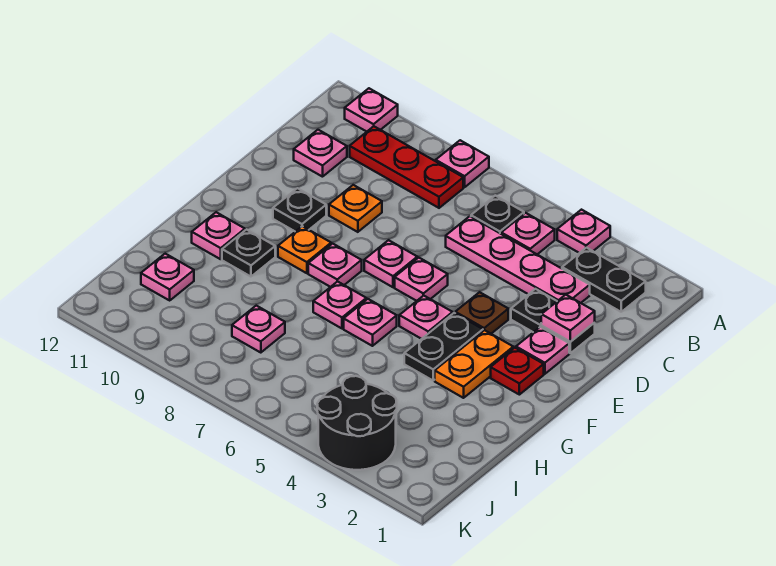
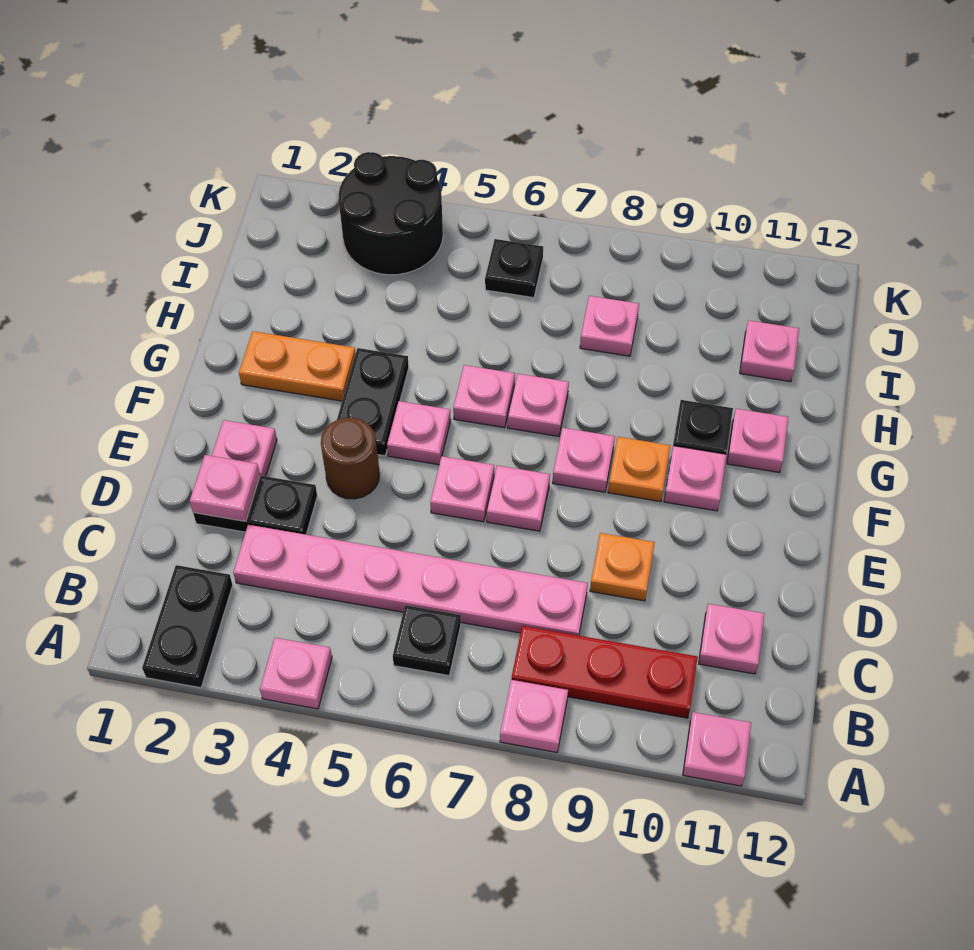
black plate B2:B3 level 1 -> black plate A2:B2 level 1
pink plate B5 level 1 -> pink plate F10 level 1
pink plate C3:C6 level 1 -> pink plate C3:C8 level 1
brown plate E4 level 1 -> brown round brick E4 level 1
black plate E10 level 1 -> black plate J6 level 1
red plate F2 level 1 -> none
orange plate F3:G3 level 1 -> orange plate G2:G3 level 1

